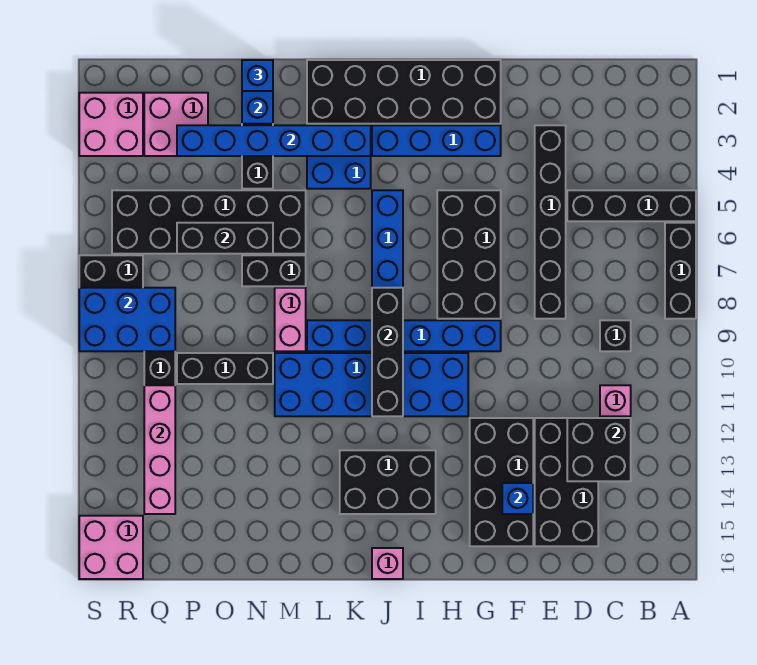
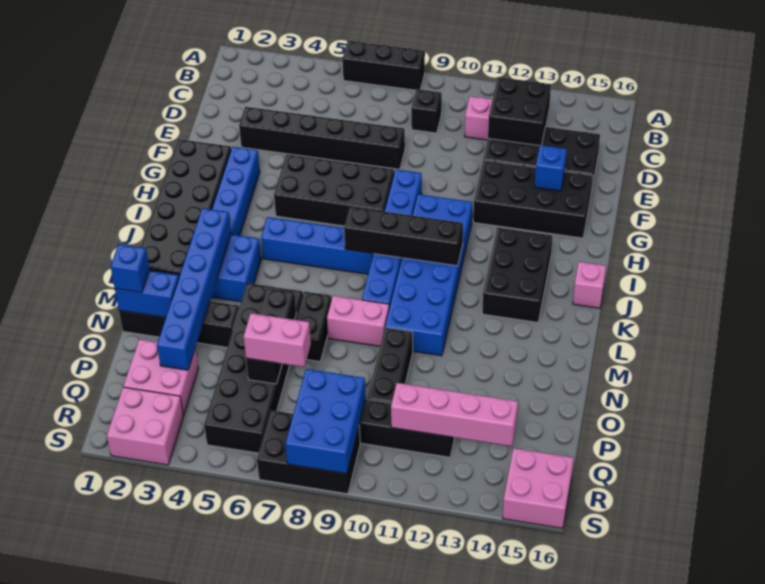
black brick A5:D5 level 1 -> none
none -> pink brick P6:P7 level 3

